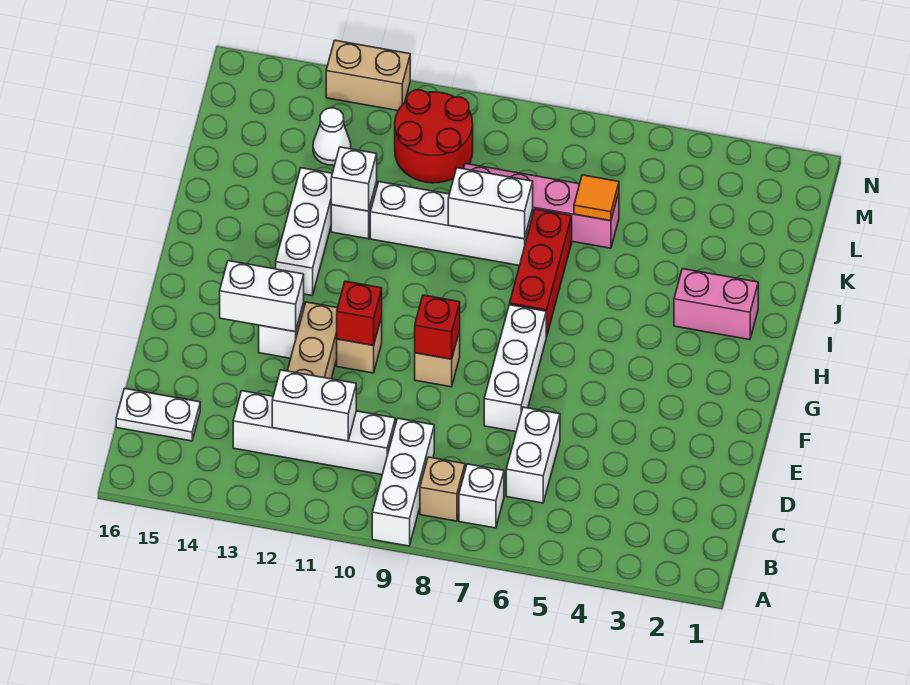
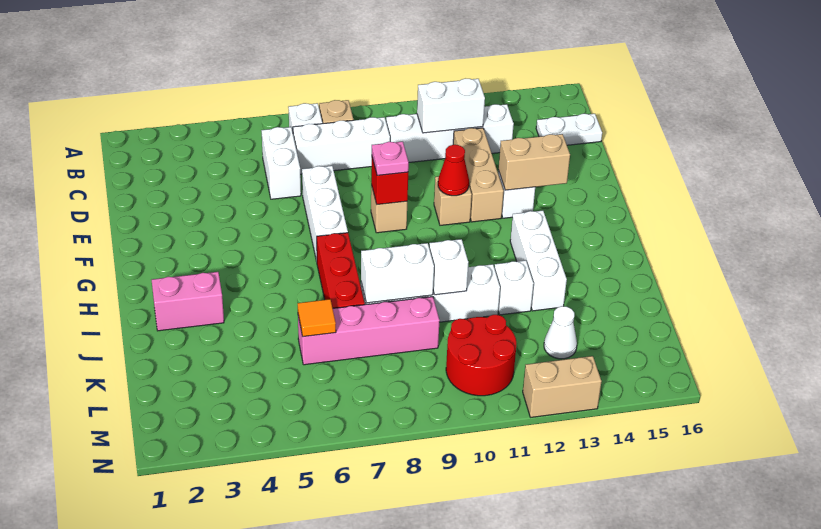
white brick A9:C9 level 1 -> white brick C7:C9 level 1
none -> pink plate F9 level 3
red brick F11 level 2 -> red cone F11 level 2
white brick F13:F14 level 2 -> tan brick F13:F14 level 2
white brick J12 level 2 -> white brick J10 level 2

